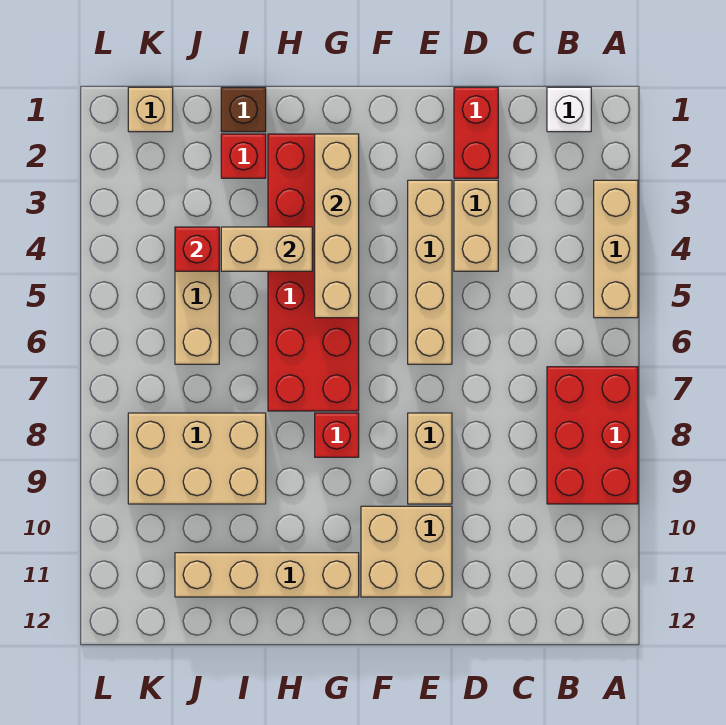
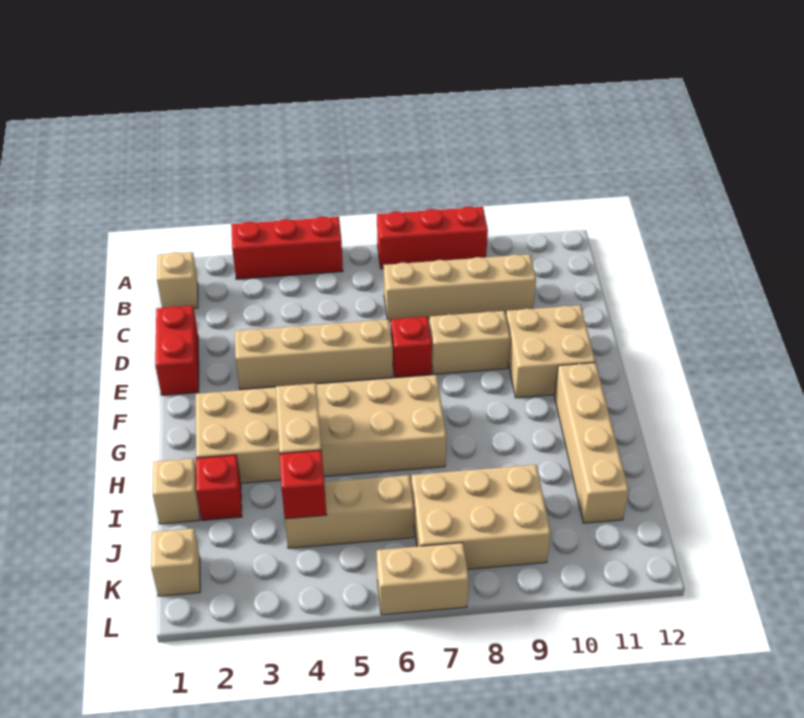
tan brick A3:A5 level 1 -> red brick A3:A5 level 1
red brick A7:B9 level 1 -> red brick A7:A9 level 1
white brick B1 level 1 -> tan brick B1 level 1
red brick D1:D2 level 1 -> red brick D1:E1 level 1
tan brick D3:D4 level 1 -> tan brick L6:L7 level 1
red brick G2:H7 level 1 -> tan brick G2:H7 level 1
tan brick G2:G5 level 2 -> tan brick C7:C10 level 1
red brick G8 level 1 -> red brick E7 level 1
brown brick I1 level 1 -> tan brick I1 level 1
tan brick I8:K9 level 1 -> tan brick J7:K9 level 1

